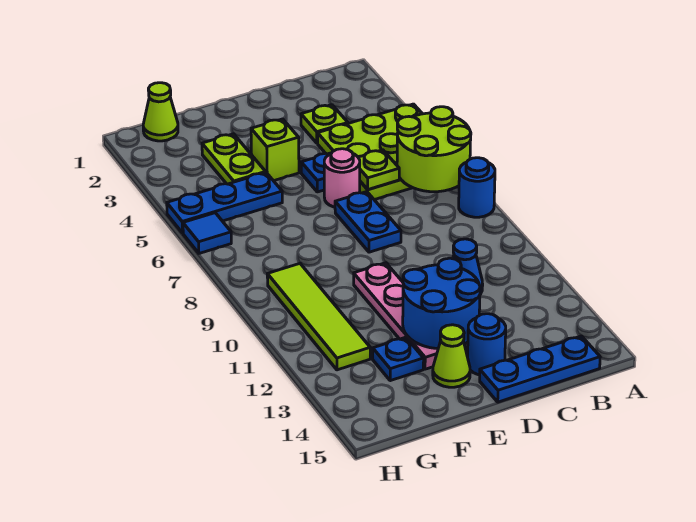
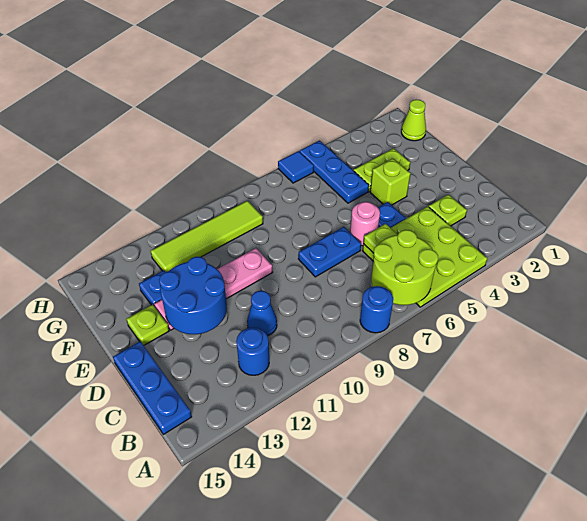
blue round brick D14 level 1 -> blue round brick B12 level 1
lime cone E14 level 1 -> lime plate E14 level 1

